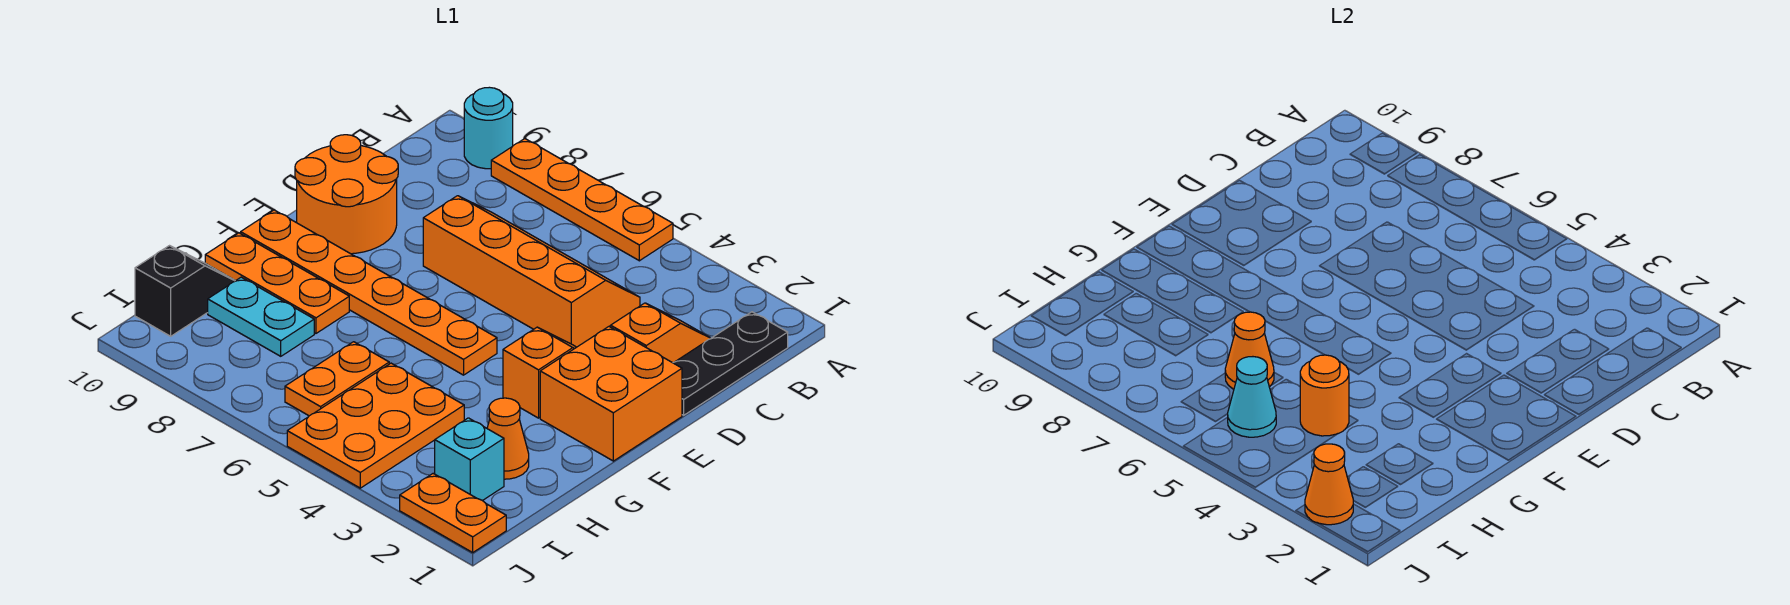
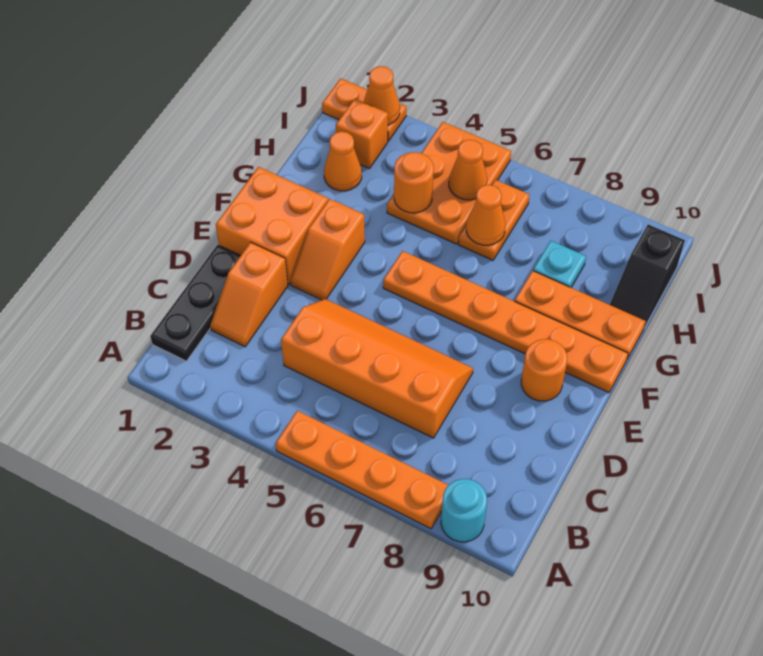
orange slope C4:D7 level 1 top D -> orange slope C4:D7 level 1 top C
orange round brick D9:E10 level 1 -> orange round brick E9 level 1
cyan plate H8:H9 level 1 -> cyan plate H8 level 1
cyan brick I2 level 1 -> orange brick I2 level 1
cyan cone I5 level 2 -> orange cone I5 level 2

